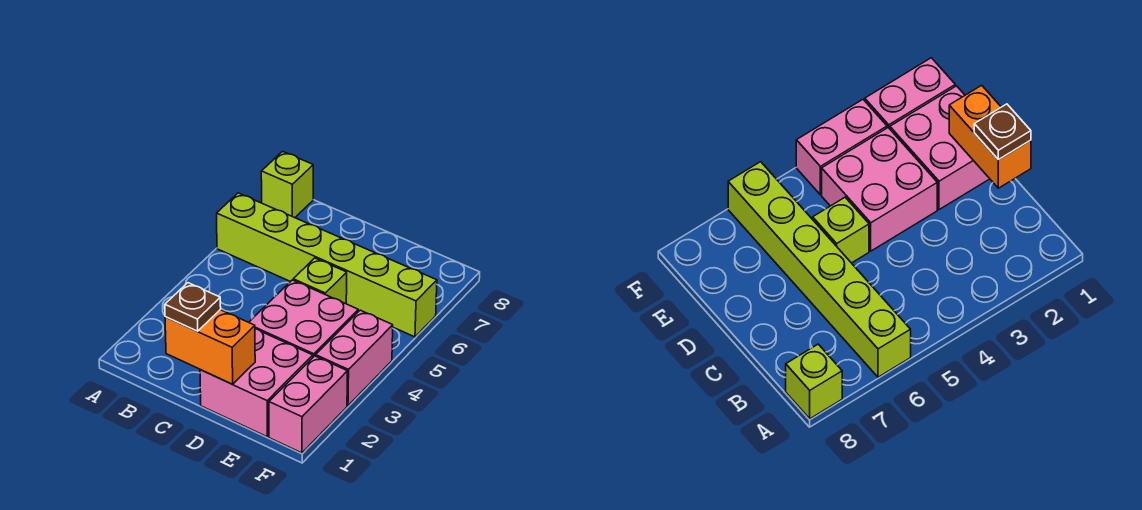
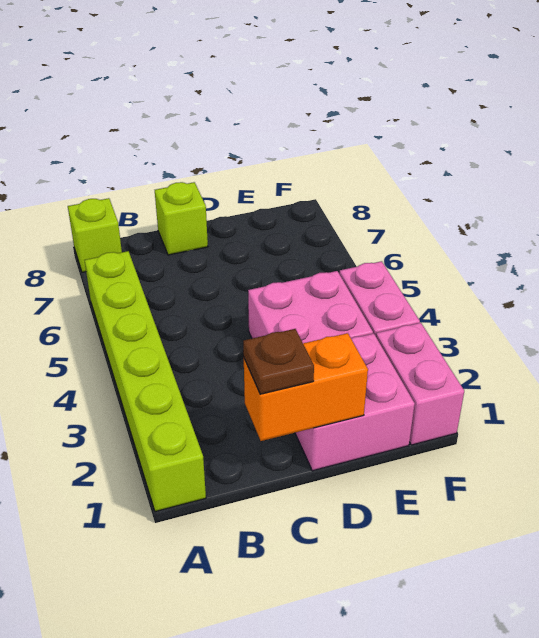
lime brick A6:F6 level 1 -> lime brick A1:A6 level 1
lime brick D5 level 1 -> lime brick C8 level 1

